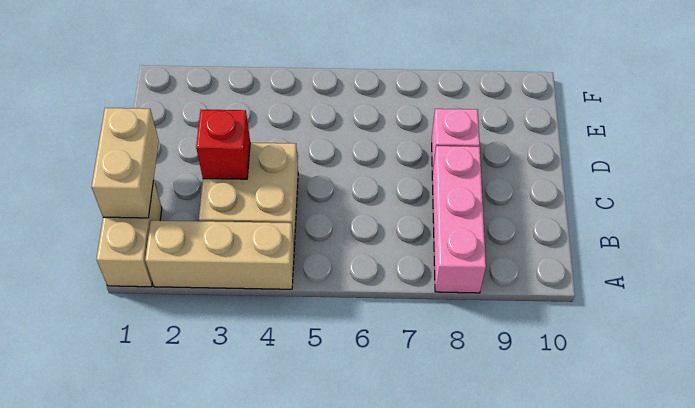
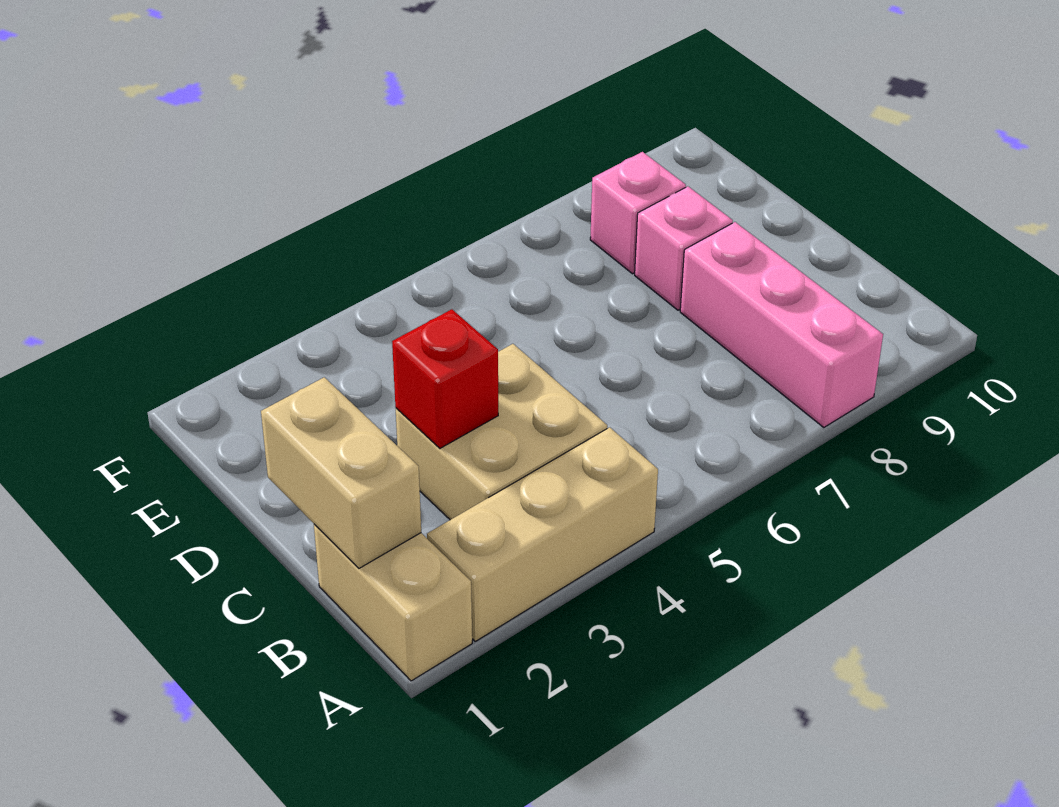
none -> pink brick E8 level 1

